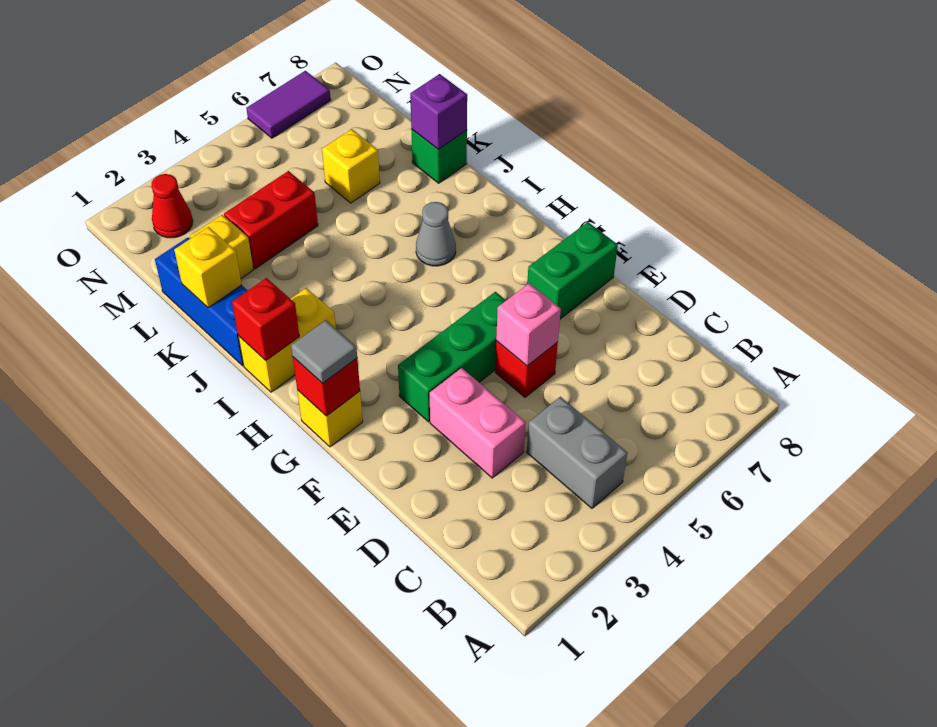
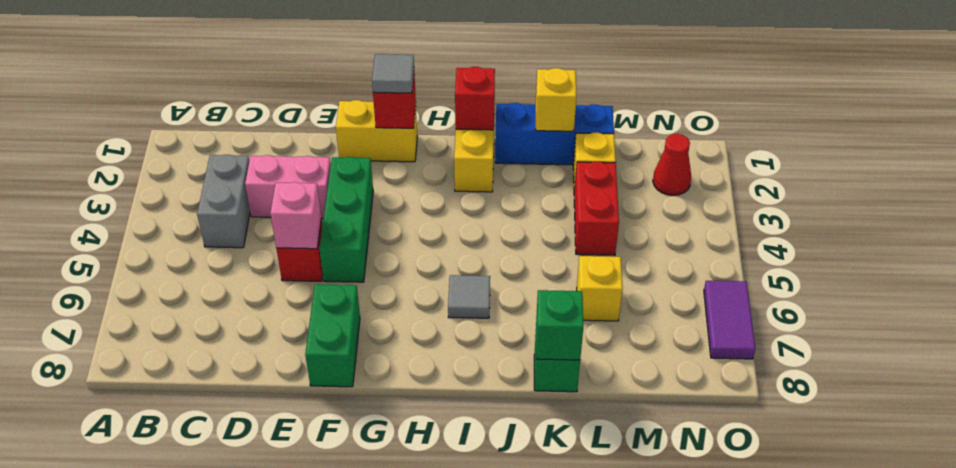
grey brick B4:C4 level 1 -> grey brick C3:C4 level 1
yellow brick G1 level 1 -> yellow brick F1:G1 level 1
grey cone I6 level 1 -> grey tile I6 level 1
purple brick K8 level 2 -> green brick K8 level 2

